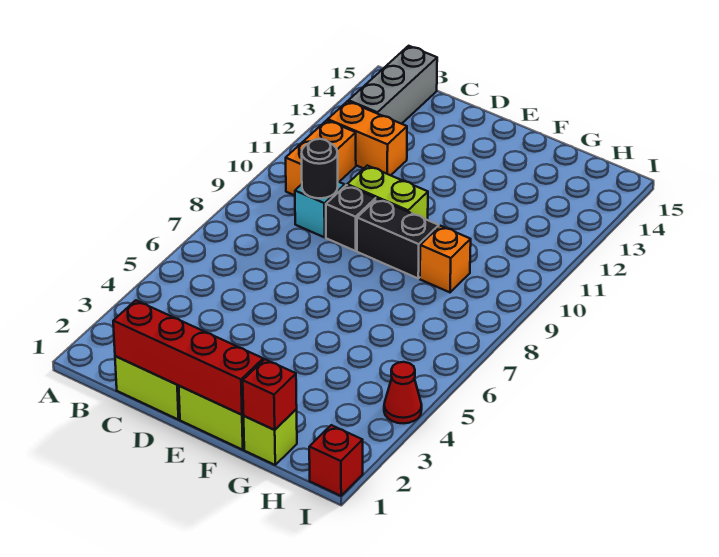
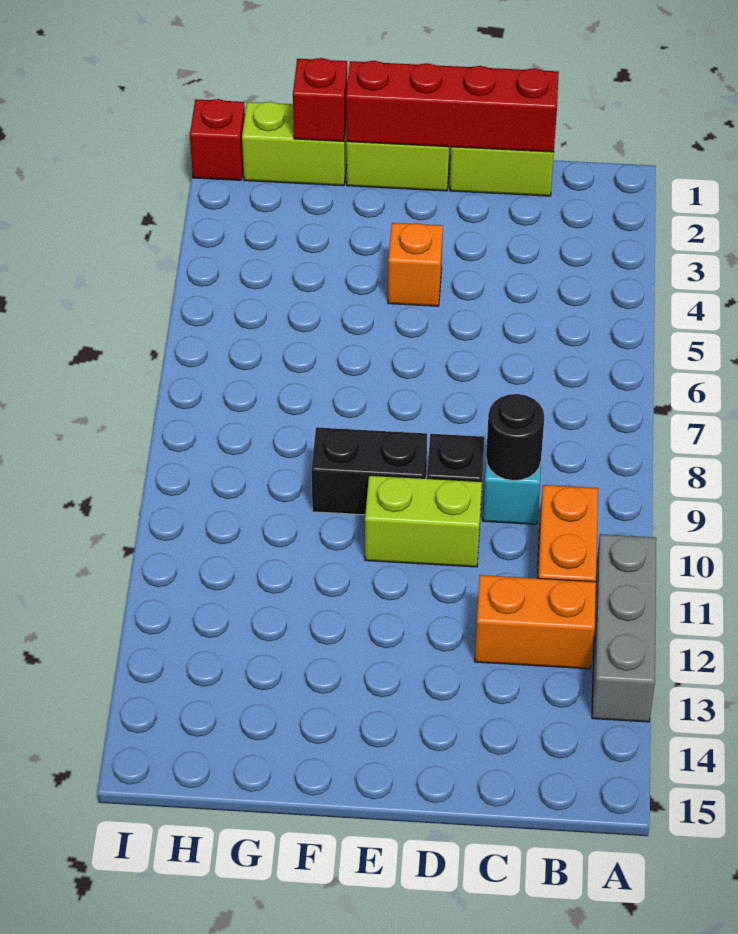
grey brick B13:B15 level 1 -> grey brick A11:A13 level 1
lime brick G1 level 1 -> lime brick G1:H1 level 1
orange brick G9 level 1 -> orange brick E4 level 1
red cone I4 level 1 -> none

